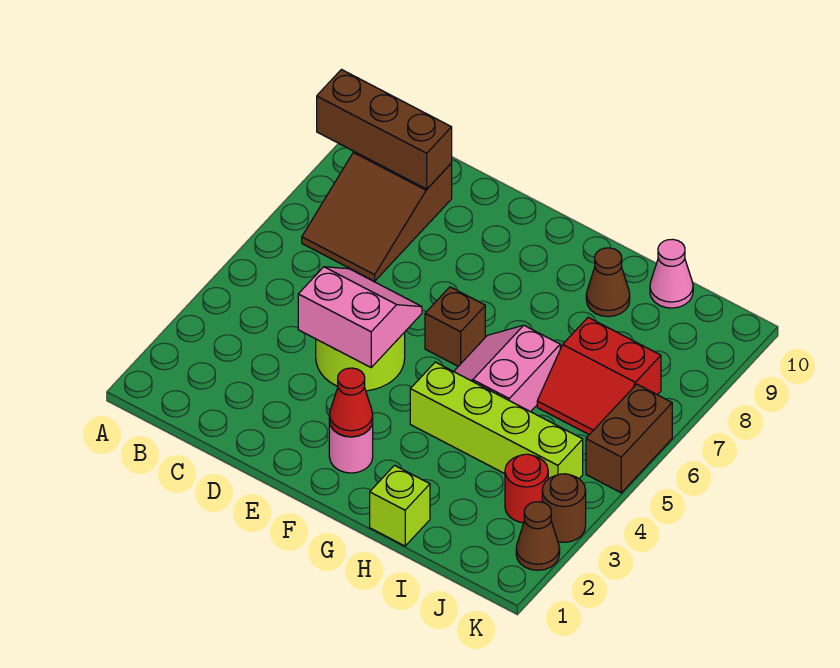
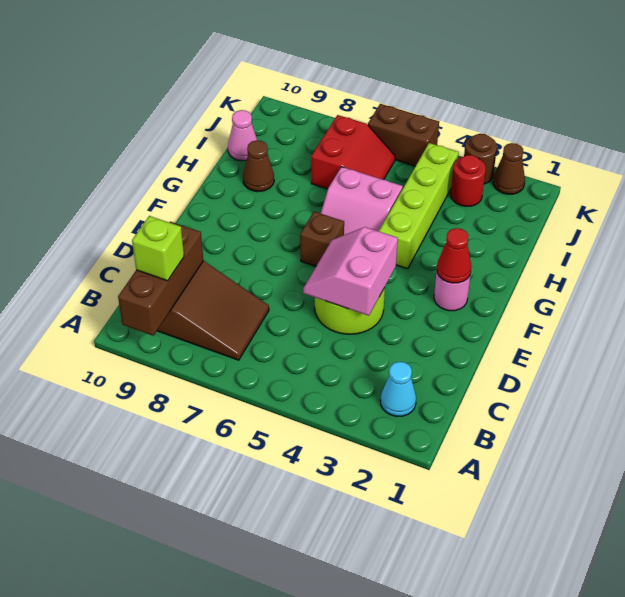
none -> cyan cone B2 level 1
lime brick H1 level 1 -> lime brick B9 level 3

